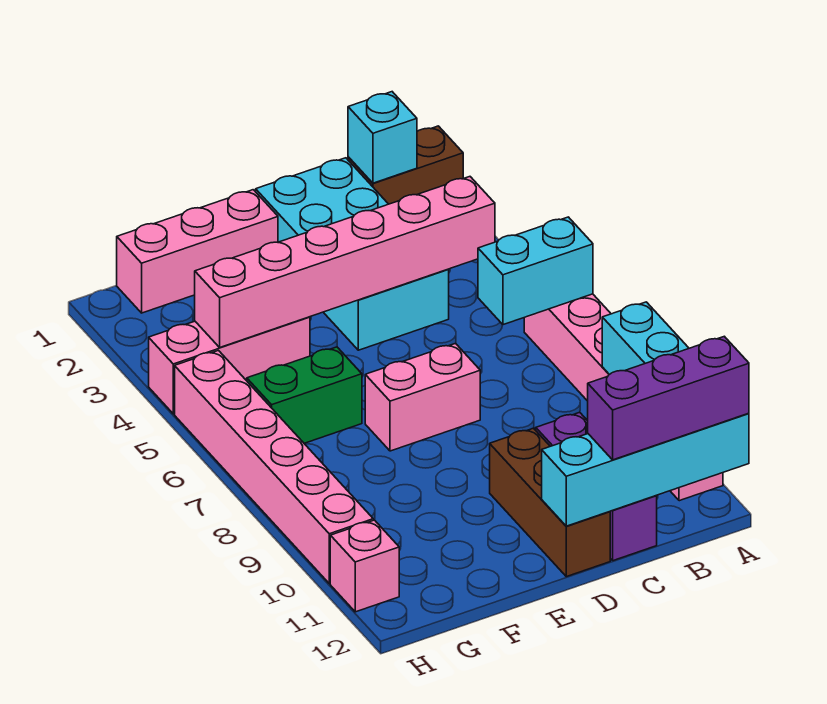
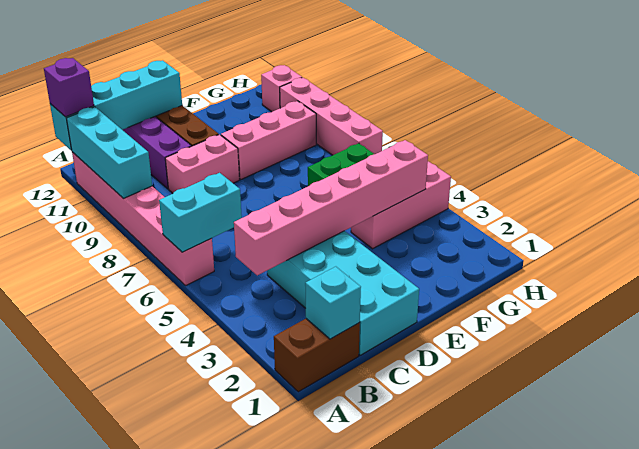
purple brick A12:C12 level 3 -> purple brick A12 level 3
pink brick D7:E7 level 1 -> pink brick C9:D9 level 1
pink brick E1:G1 level 1 -> pink brick E9:G9 level 1
pink brick H5:H10 level 1 -> pink brick H7:H10 level 1

